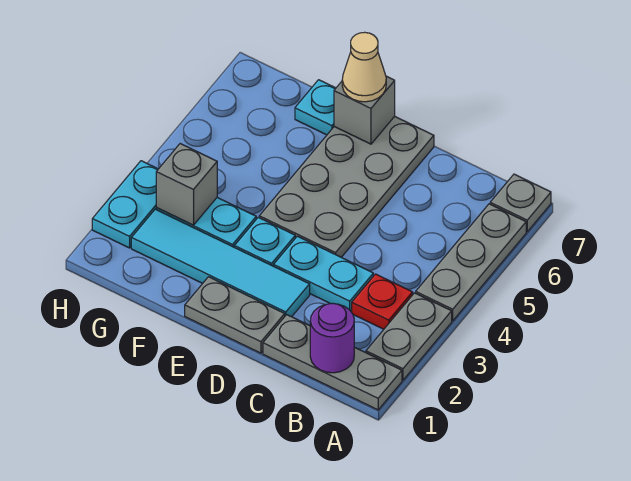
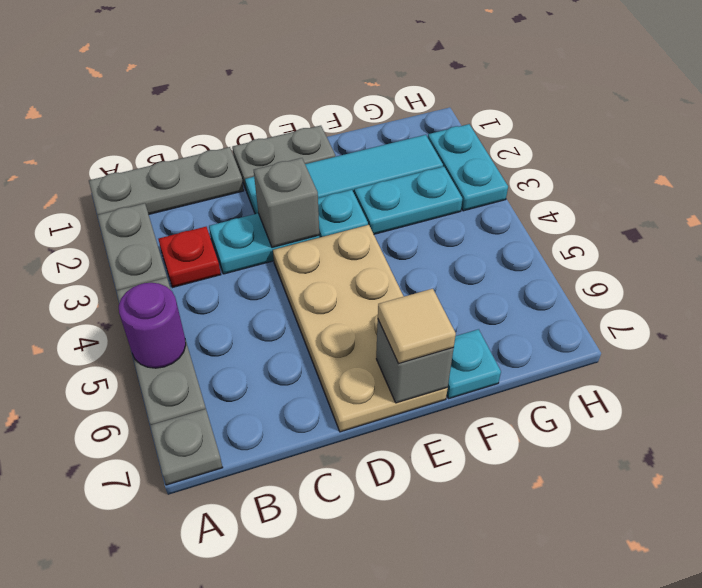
purple round brick B1 level 2 -> purple round brick A5 level 2
grey plate D4:E7 level 1 -> tan plate D4:E7 level 1
tan cone E7 level 3 -> tan tile E7 level 3
grey brick G3 level 2 -> grey brick D3 level 2

